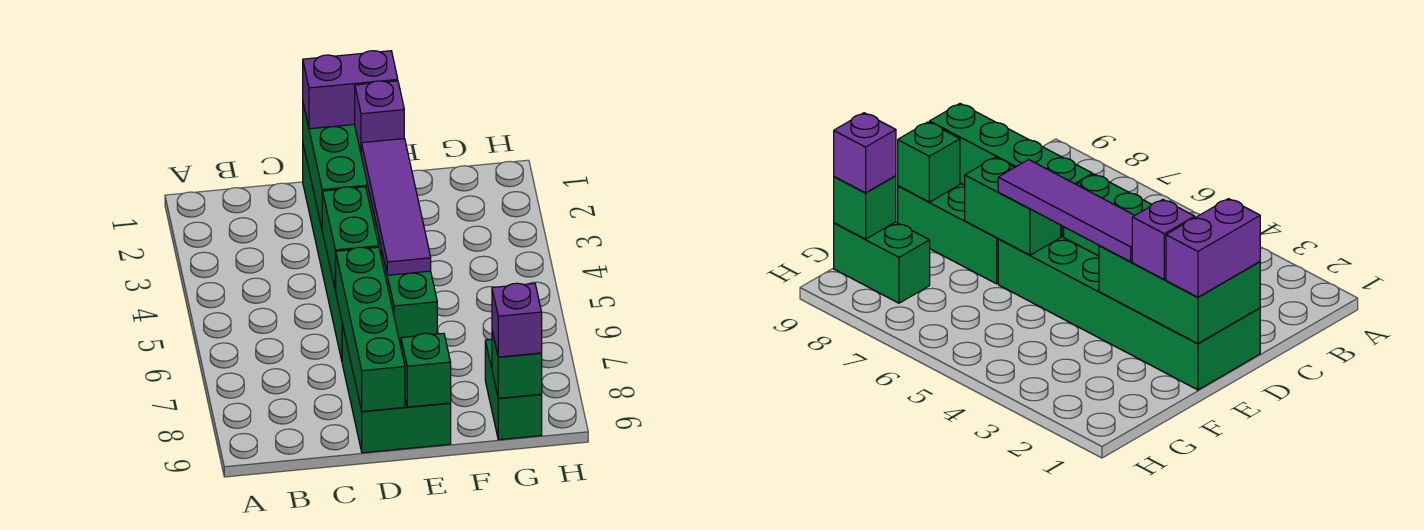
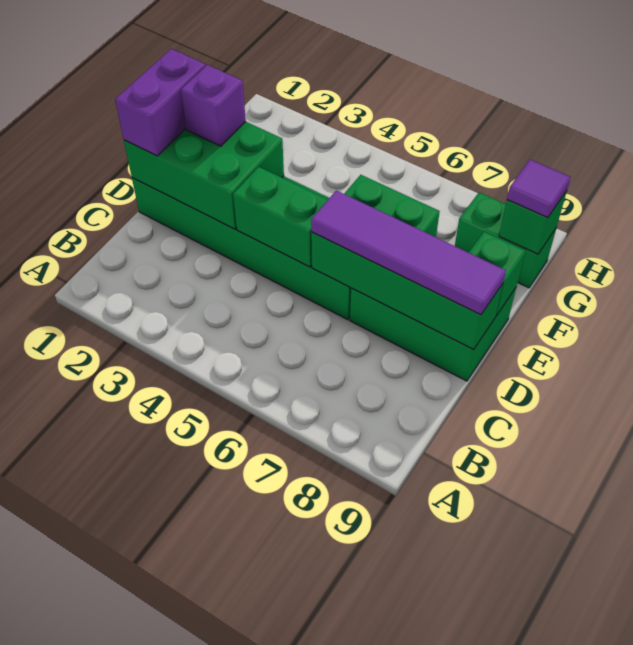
purple tile E3:E6 level 3 -> purple tile D6:D9 level 3
purple brick G9 level 3 -> purple tile G9 level 3

